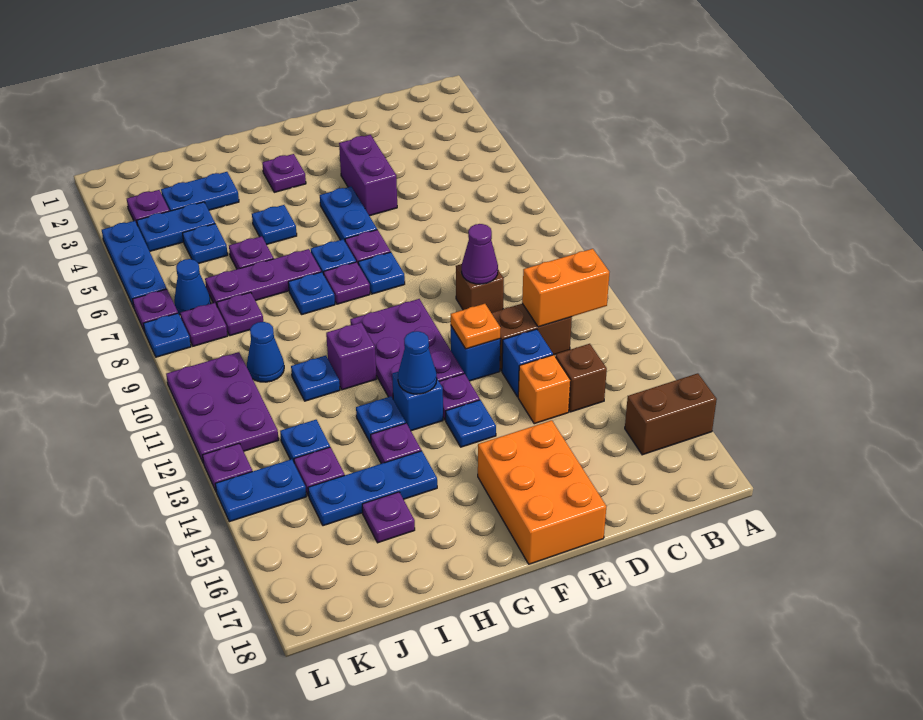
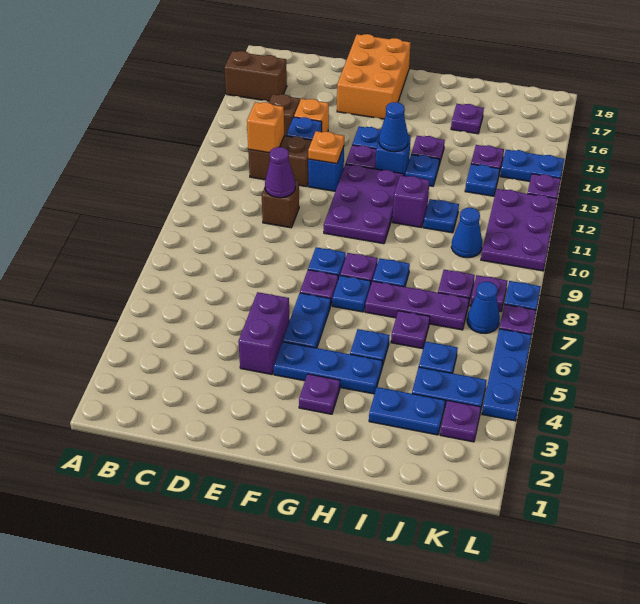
orange brick B12:C12 level 2 -> orange brick C12 level 2
blue plate H15:J15 level 1 -> blue plate F4:H4 level 1

